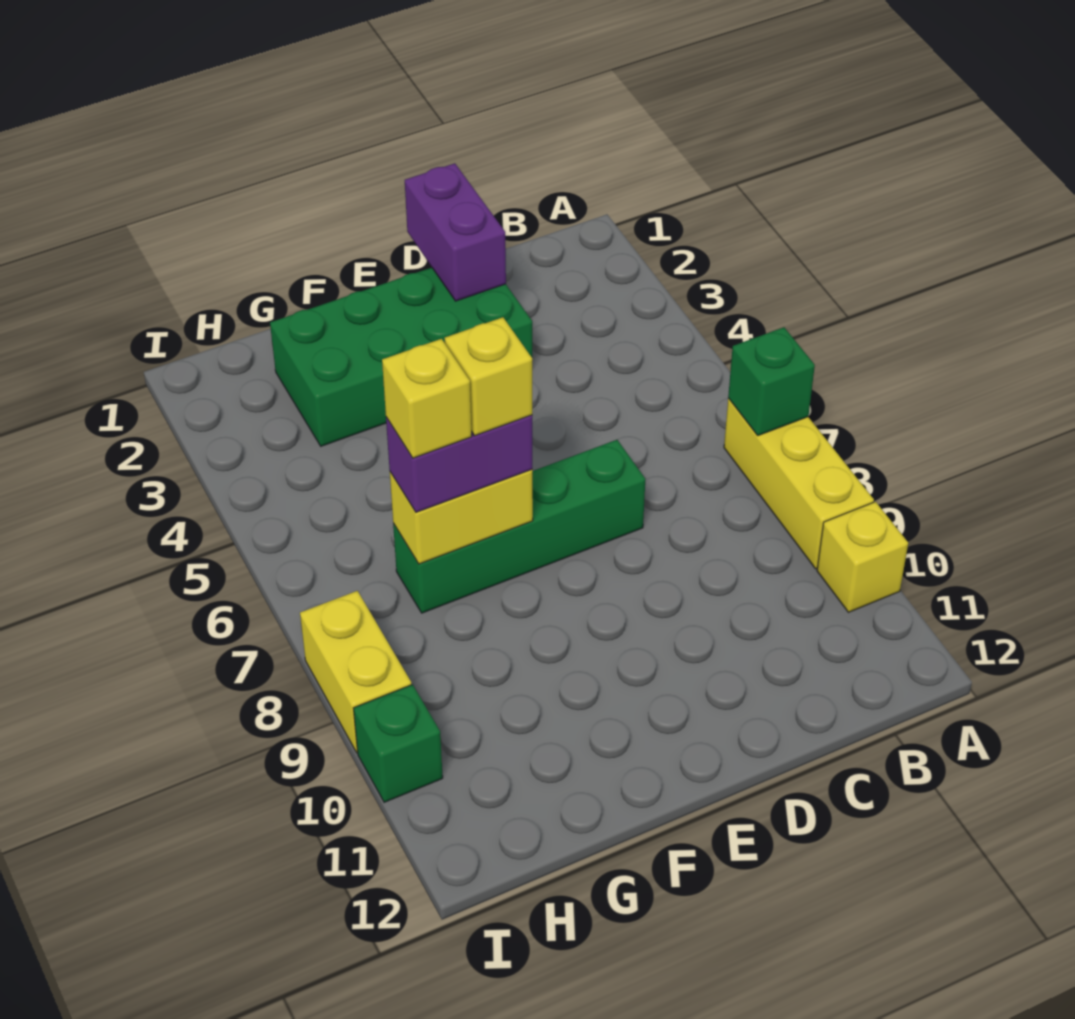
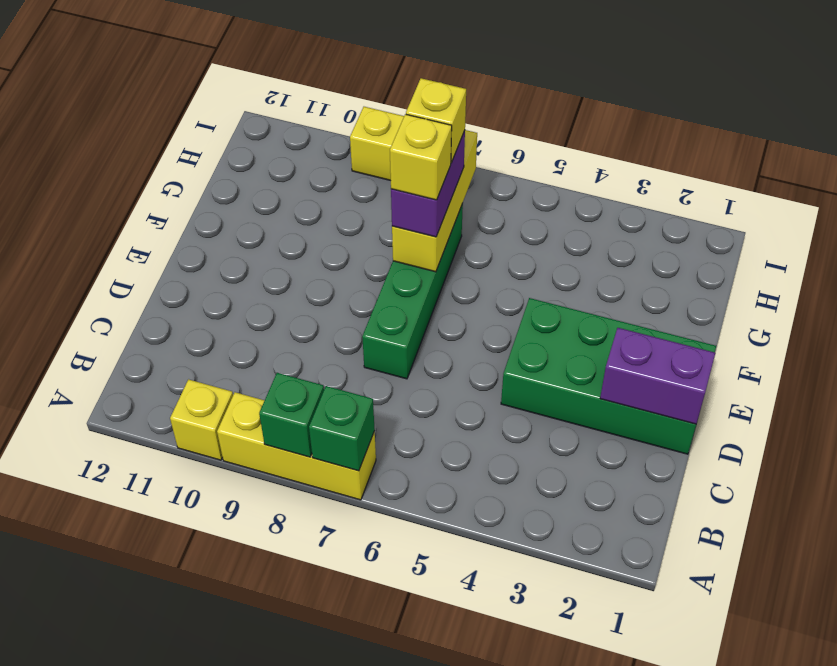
green brick D2:G3 level 1 -> green brick D1:E4 level 1
yellow brick F7:G7 level 2 -> yellow brick F7:H7 level 2
green brick I10 level 1 -> green brick A8 level 2

